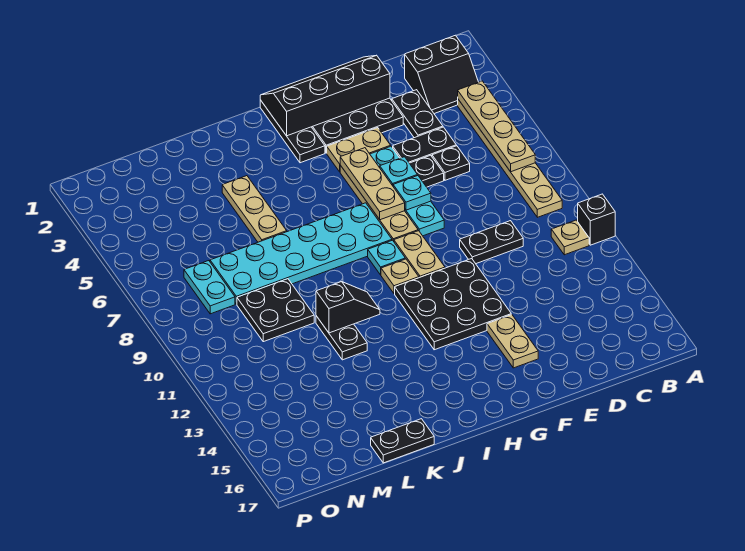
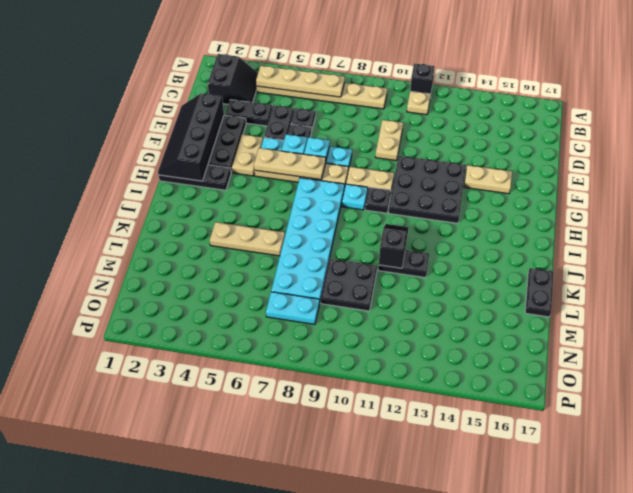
black plate D10:E10 level 1 -> tan plate D10:E10 level 1
tan plate H10 level 1 -> black plate H10 level 1

